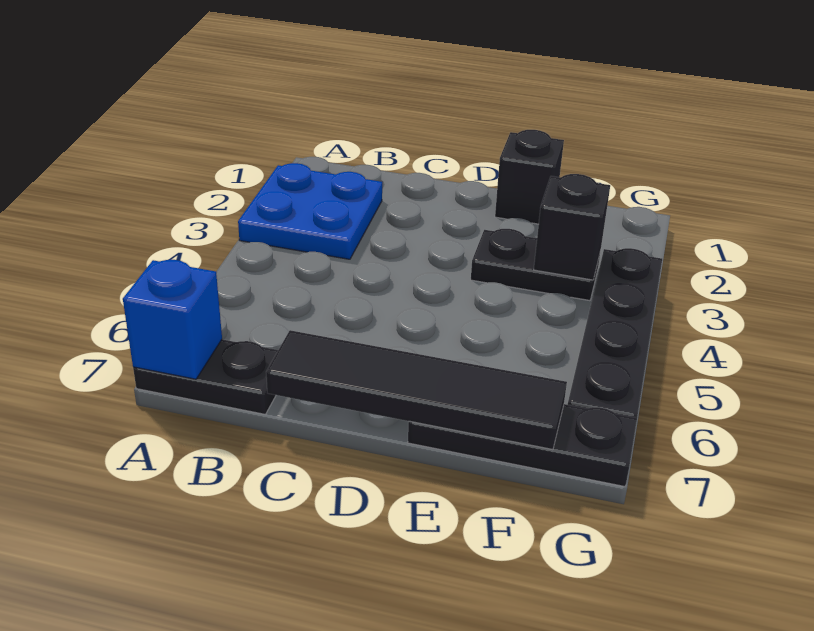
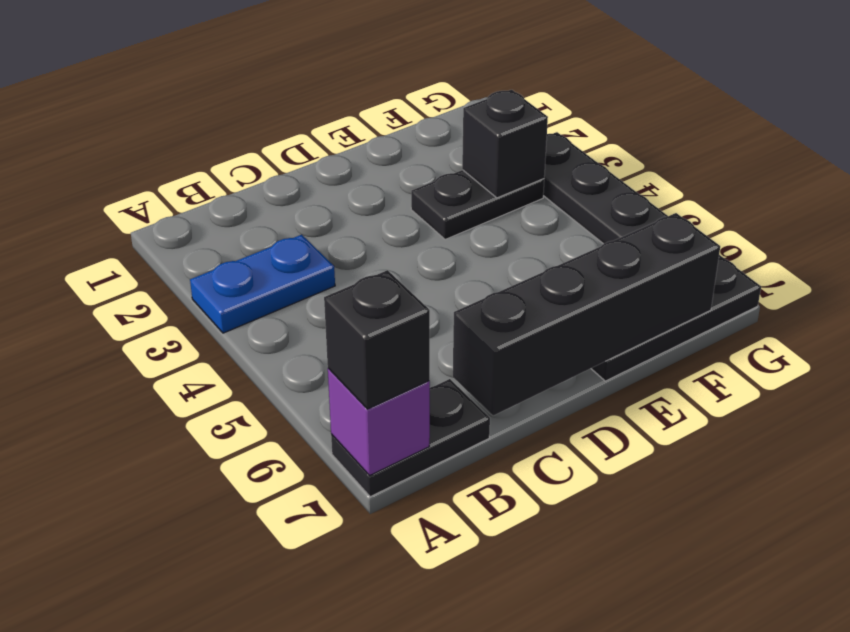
blue plate A2:B3 level 1 -> blue plate A3:B3 level 1
blue brick A7 level 2 -> purple brick A7 level 2
black tile C7:F7 level 2 -> black brick C7:F7 level 2
black brick E1 level 1 -> black brick A7 level 3

